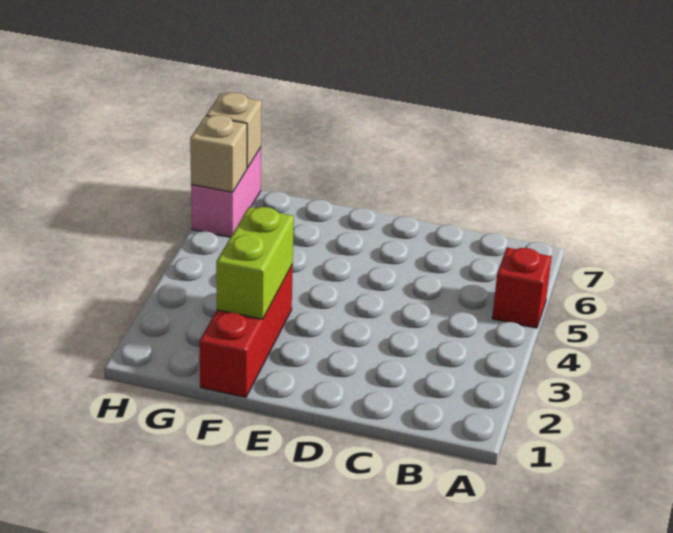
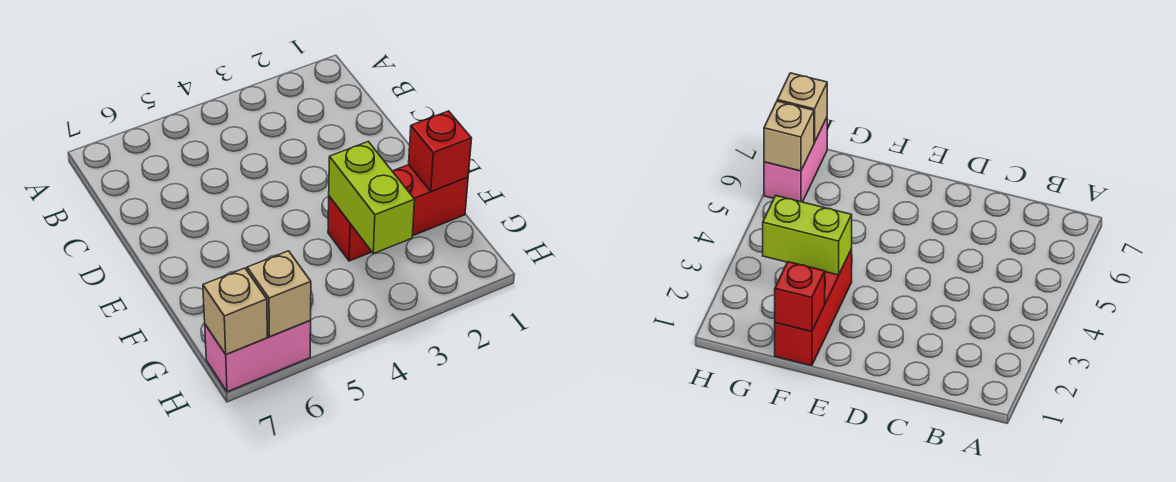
red brick A5 level 1 -> red brick F1 level 2
lime brick F2:F3 level 2 -> lime brick F3:G3 level 2

